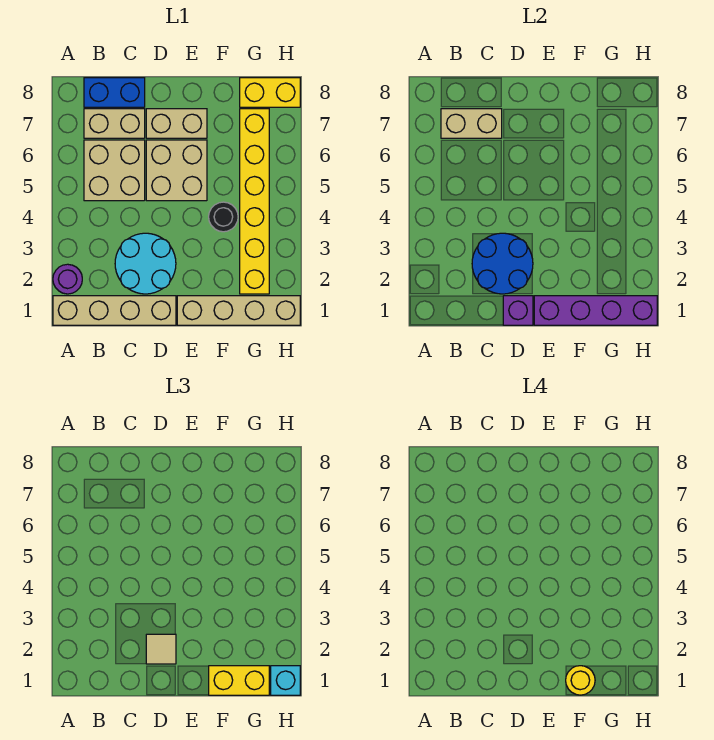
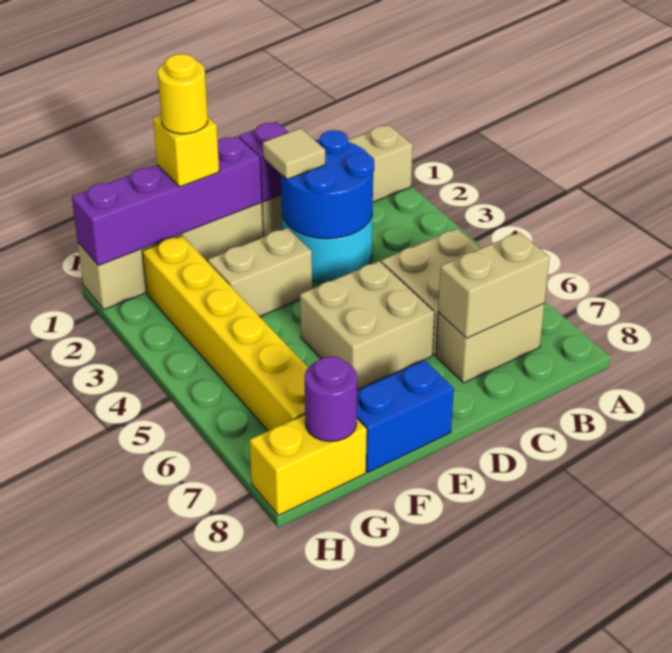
purple round brick A2 level 1 -> purple round brick G8 level 2
blue brick B8:C8 level 1 -> blue brick E8:F8 level 1
tan brick D7:E7 level 1 -> tan brick E3:F3 level 1
yellow brick F1:G1 level 3 -> yellow brick F1 level 3
black round brick F4 level 1 -> none
cyan brick H1 level 3 -> none

